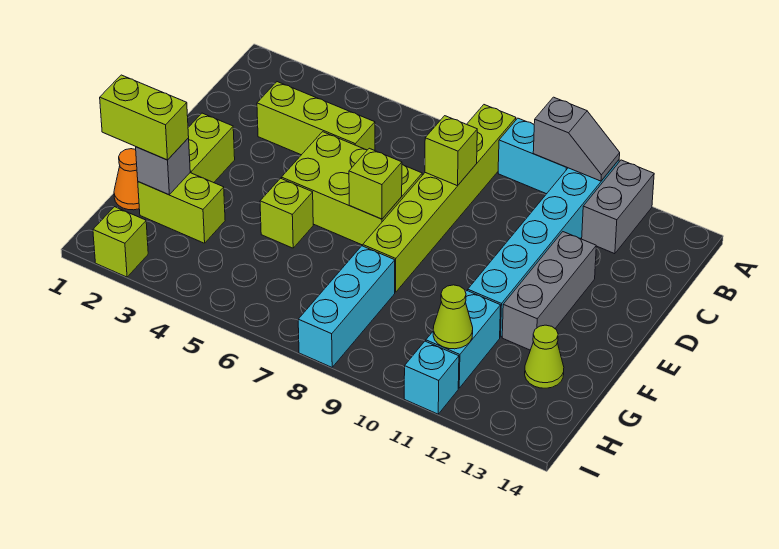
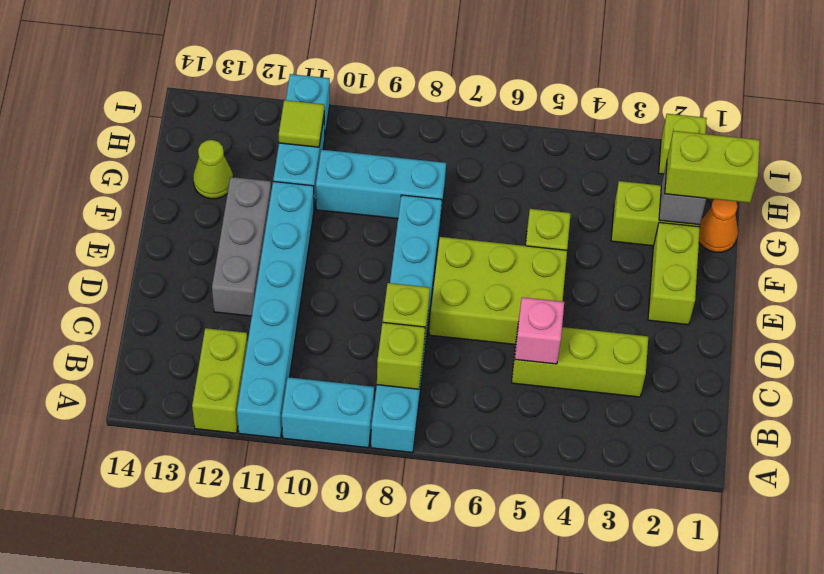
lime brick A8:F8 level 1 -> cyan brick A8:F8 level 1
grey slope A10:A11 level 2 top 10 -> none
grey brick A12:B12 level 1 -> lime brick A12:B12 level 1
none -> pink brick C5 level 2
lime brick E7 level 2 -> lime brick B8 level 2
cyan brick G8:I8 level 1 -> cyan brick G8:G10 level 1
lime cone H11 level 2 -> lime tile H11 level 2

